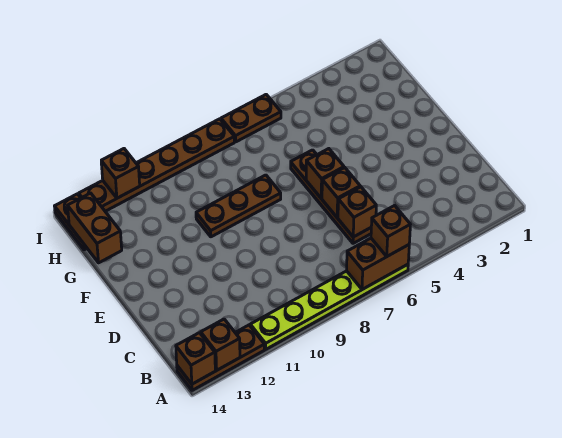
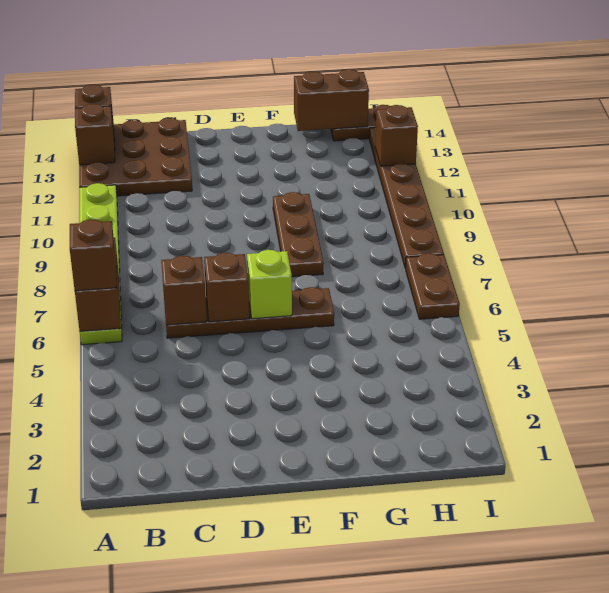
brown plate A12:A14 level 1 -> brown plate A12:C14 level 1
brown brick E6 level 2 -> lime brick E6 level 2

